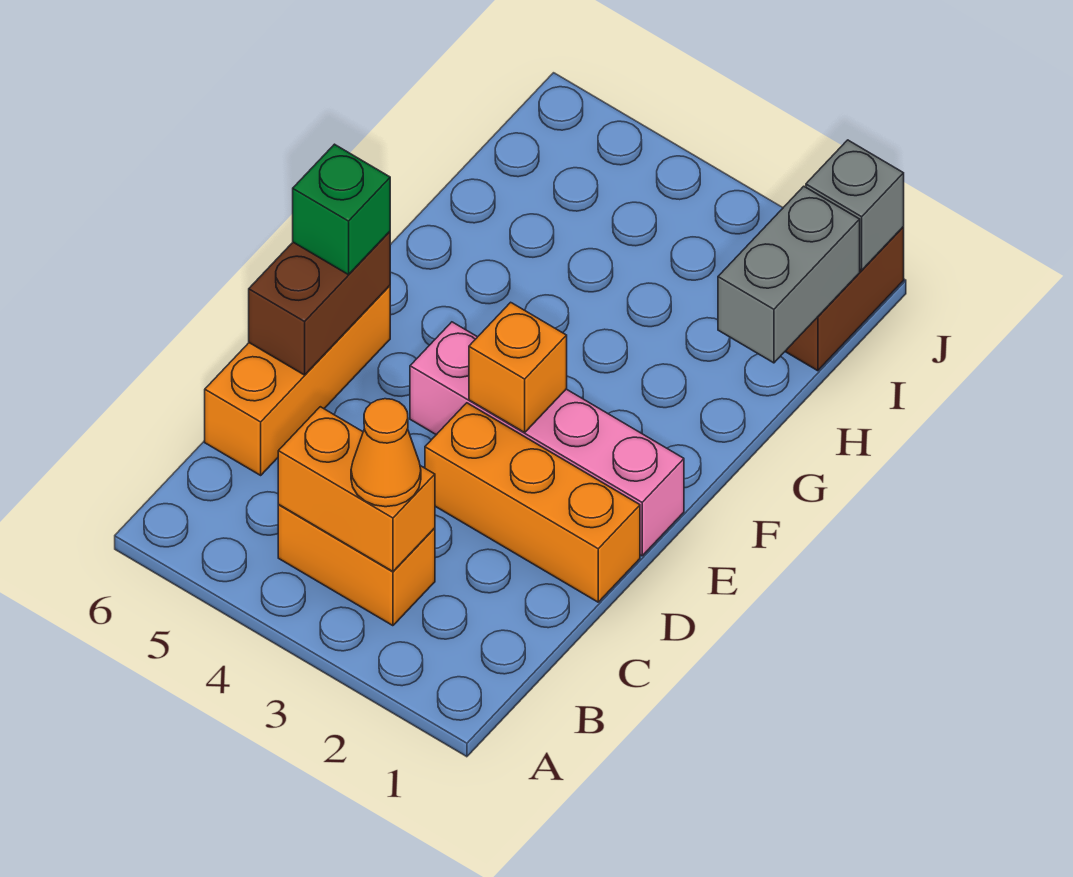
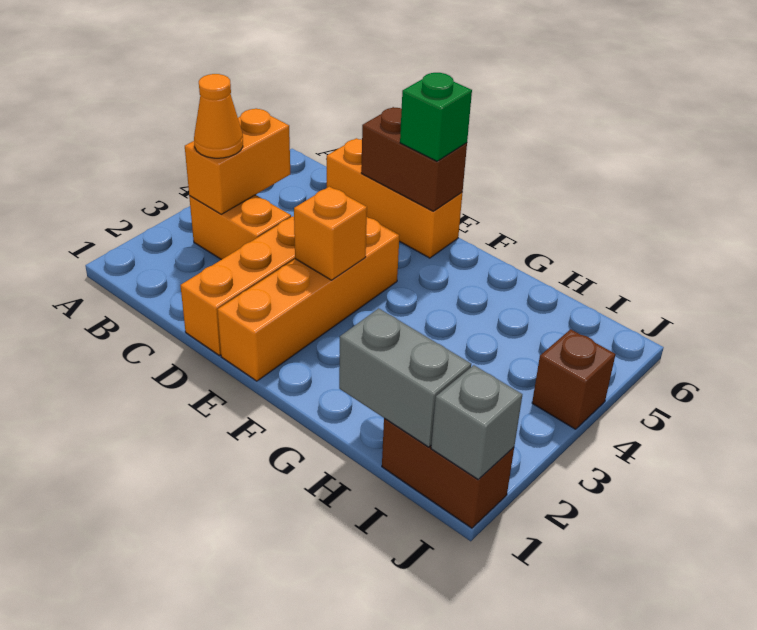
orange brick B3:B4 level 1 -> orange brick B3:C3 level 1
pink brick E1:E4 level 1 -> orange brick E1:E4 level 1
none -> brown brick J4 level 1

